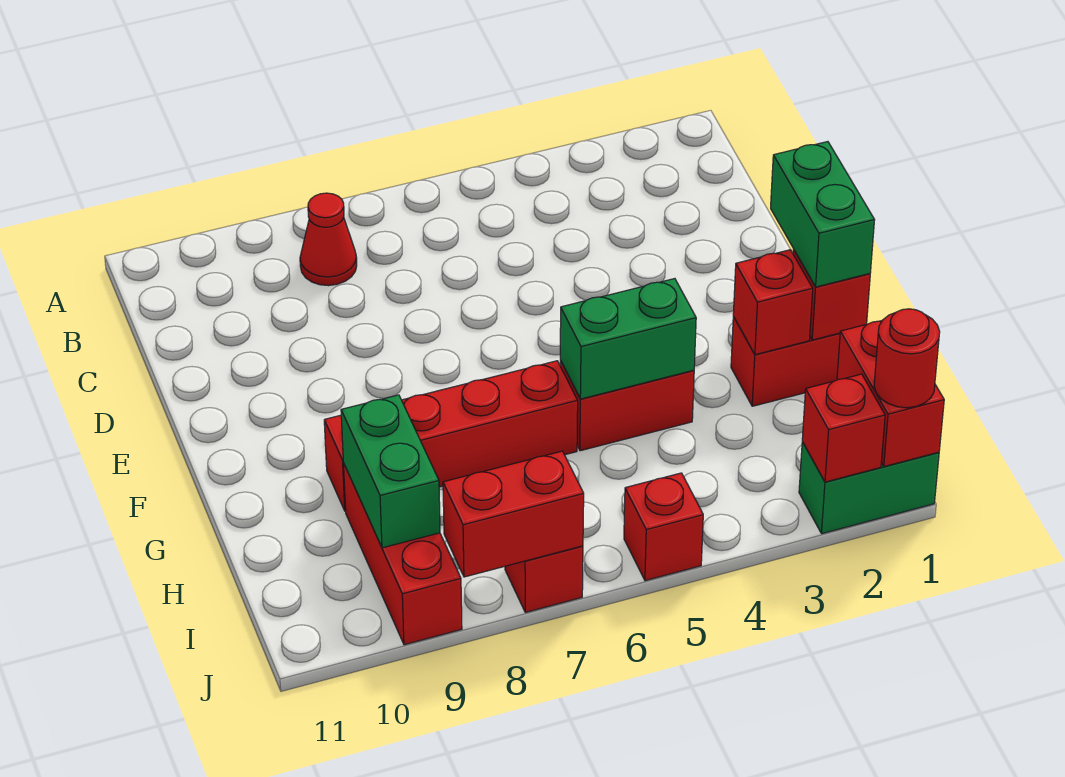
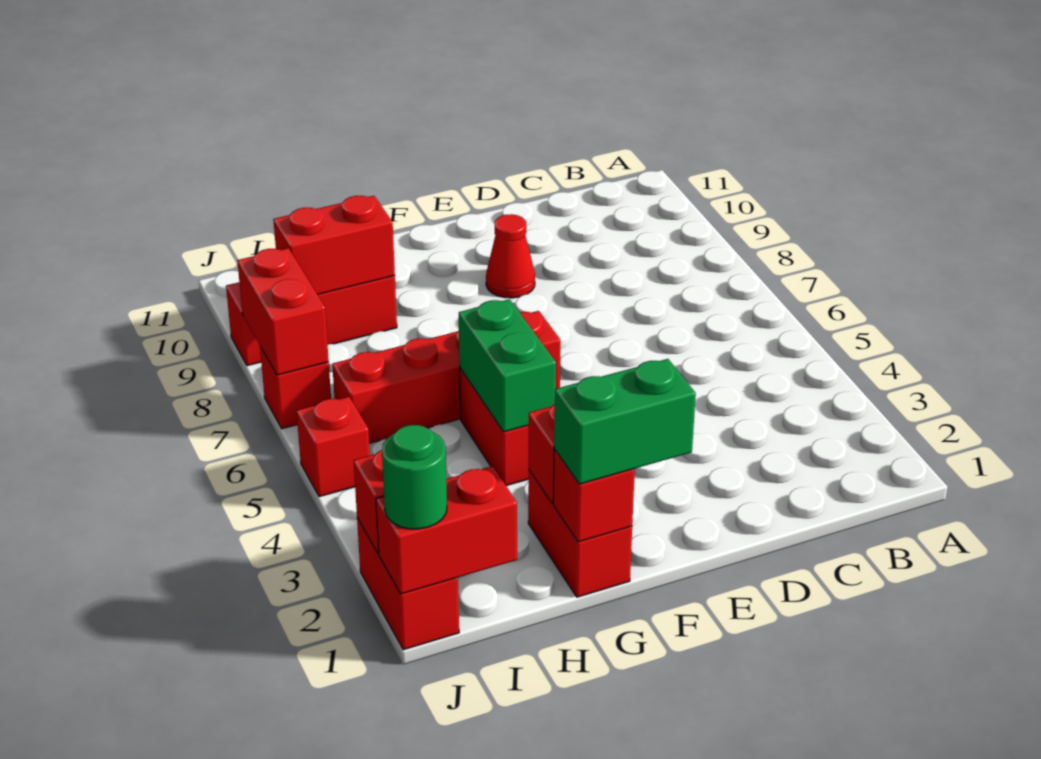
red cone B8 level 1 -> red cone E9 level 1
red brick G6:G9 level 1 -> red brick F6:I6 level 1
green brick H9:I9 level 2 -> red brick H9:I9 level 2
green brick J1:J2 level 1 -> red brick J1:J2 level 1
red round brick J1 level 3 -> green round brick J1 level 3

